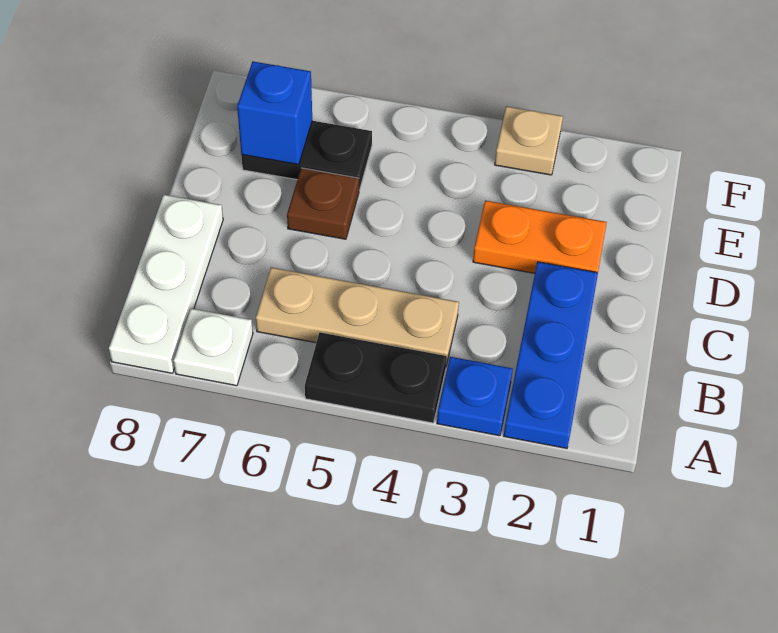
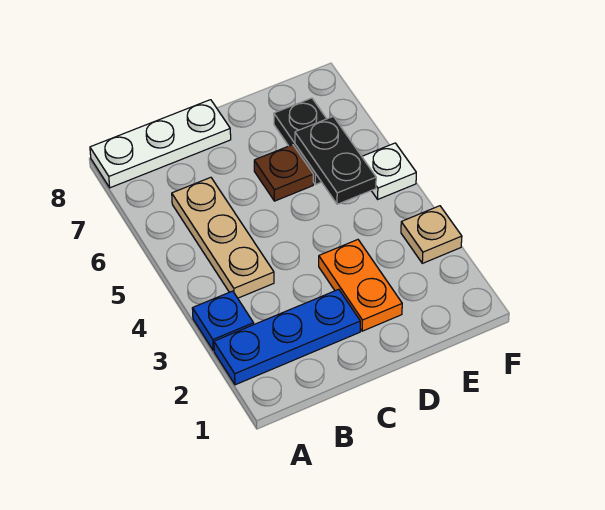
black plate A4:A5 level 1 -> black plate E5:E6 level 2
white plate A7 level 1 -> white plate F5 level 1
blue brick E7 level 2 -> none

